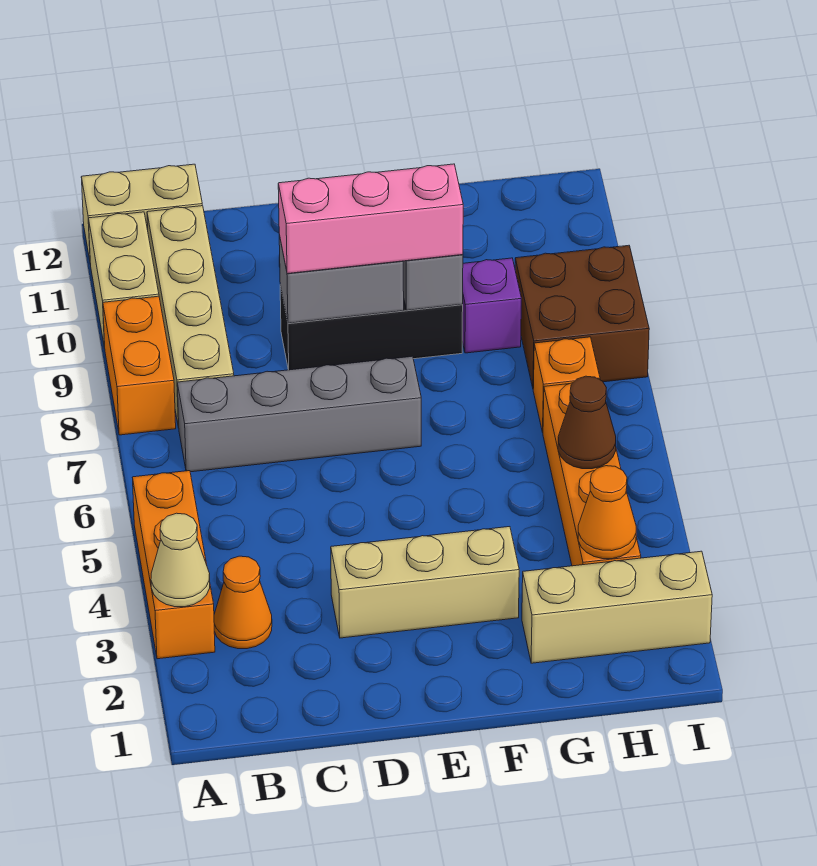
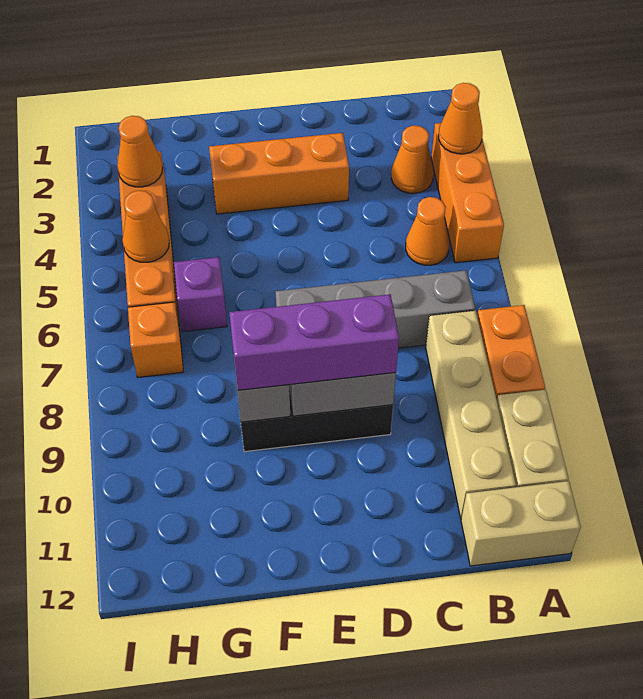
tan cone A3 level 2 -> orange cone A3 level 2
none -> orange cone B5 level 1
tan brick D3:F3 level 1 -> orange brick D3:F3 level 1
pink brick D9:F9 level 3 -> purple brick D9:F9 level 3
tan brick G2:I2 level 1 -> none
purple brick G9 level 1 -> purple brick G6 level 1
brown cone H5 level 2 -> orange cone H5 level 2
brown brick H8:I9 level 1 -> none

